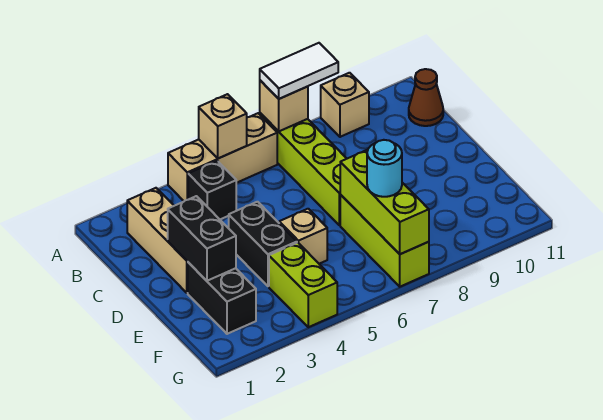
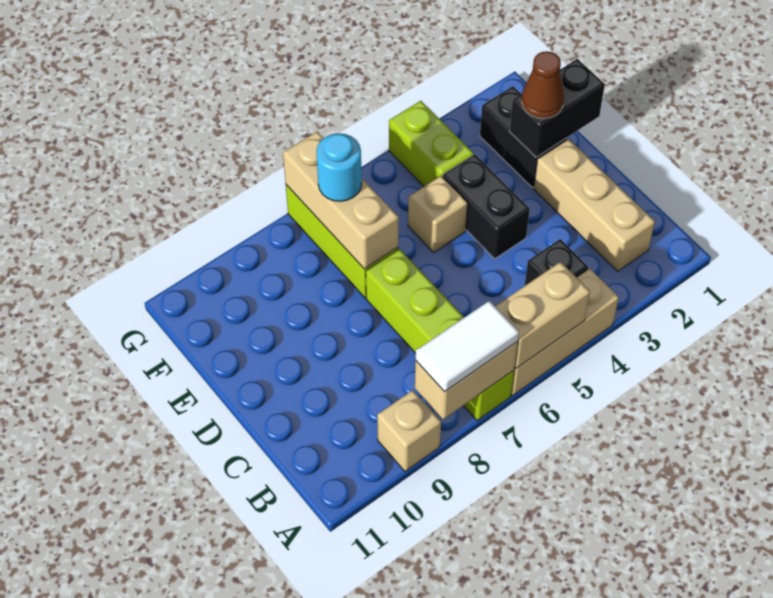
tan brick A5 level 2 -> tan brick A5:A6 level 2
tan brick A7 level 2 -> tan brick A7:A8 level 2
brown cone B11 level 1 -> brown cone E2 level 3
black brick D2:E2 level 2 -> black brick E1:E2 level 2
lime brick E7:G7 level 2 -> tan brick E7:G7 level 2

